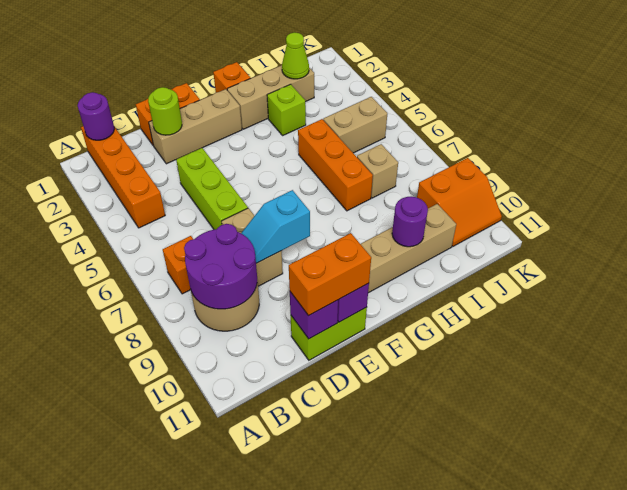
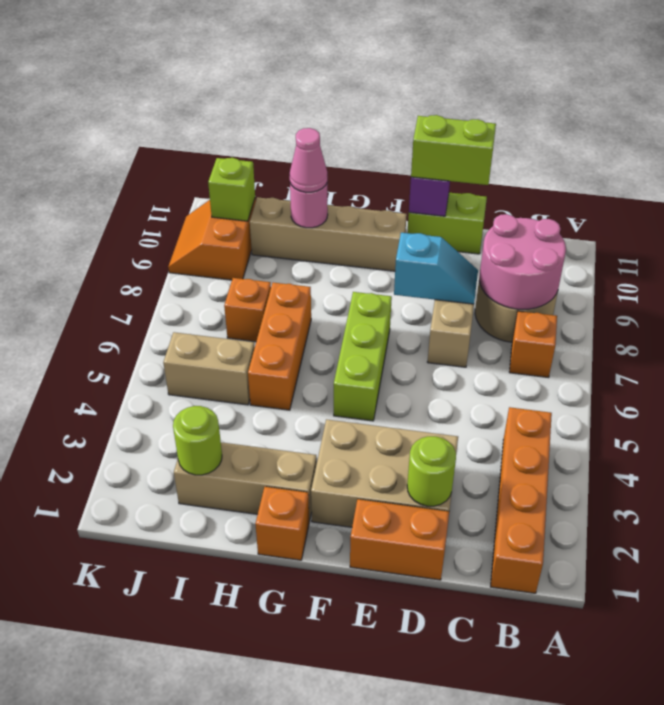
purple round brick B1 level 2 -> none
purple round brick B8:C9 level 2 -> pink round brick B8:C9 level 2
tan brick D2:F2 level 1 -> tan brick D2:F3 level 1
lime brick D4:D6 level 1 -> lime brick F5:F7 level 1
purple brick D11 level 2 -> none
orange brick D11:E11 level 3 -> lime brick D11:E11 level 3
lime brick H3 level 1 -> lime brick J10 level 2
purple round brick H10 level 2 -> pink round brick H10 level 2
none -> pink cone H10 level 3
lime cone I2 level 2 -> lime round brick I2 level 2
tan brick I7 level 1 -> orange brick I7 level 1
orange slope J9:K10 level 1 top 9 -> orange slope J9:K10 level 1 top J

